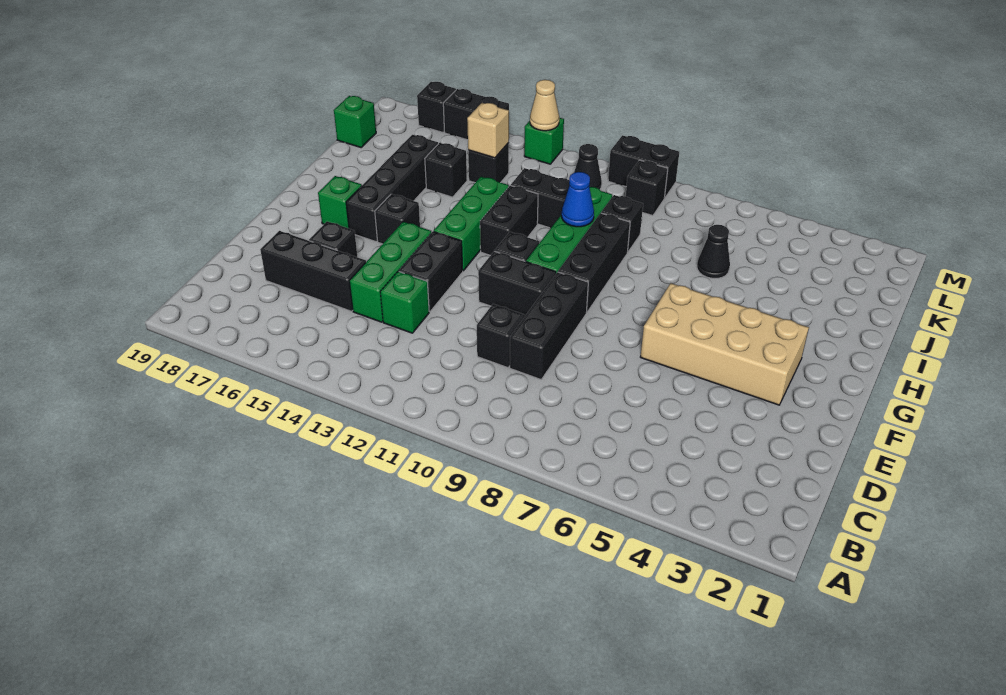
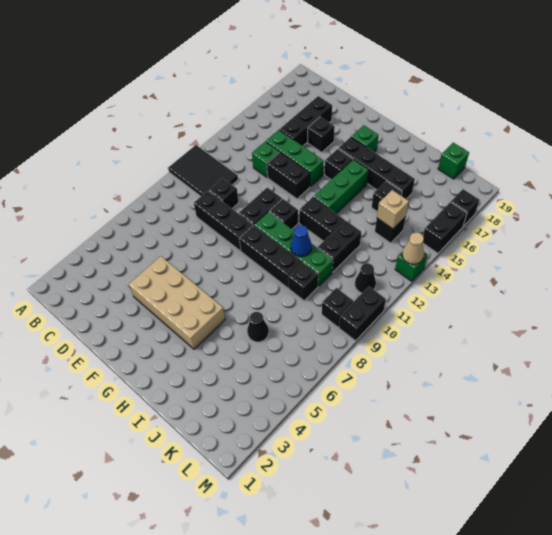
none -> black tile A10:C11 level 1
tan brick F3:G6 level 1 -> tan brick E4:H5 level 1
green brick G13:I13 level 1 -> green brick H13:H15 level 1

